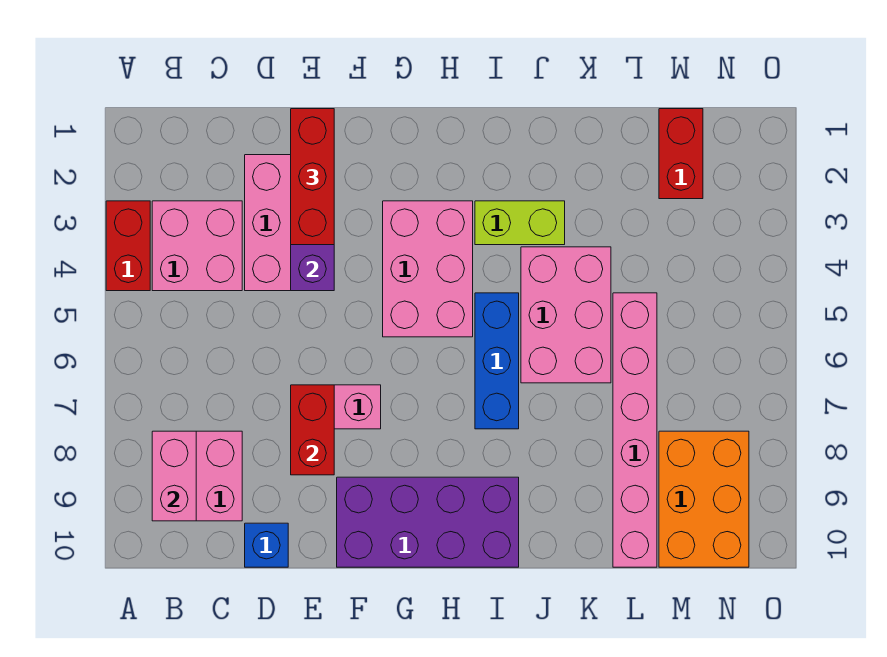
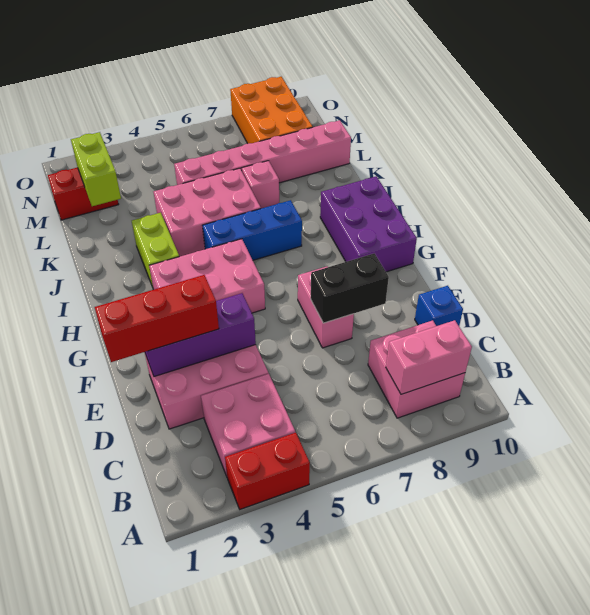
red brick E7:E8 level 2 -> black brick E7:E8 level 2
purple brick F9:I10 level 1 -> purple brick G9:I10 level 1
none -> pink brick K7 level 1
none -> lime brick L2:M2 level 2
orange brick M8:N10 level 1 -> orange brick M8:O9 level 1

